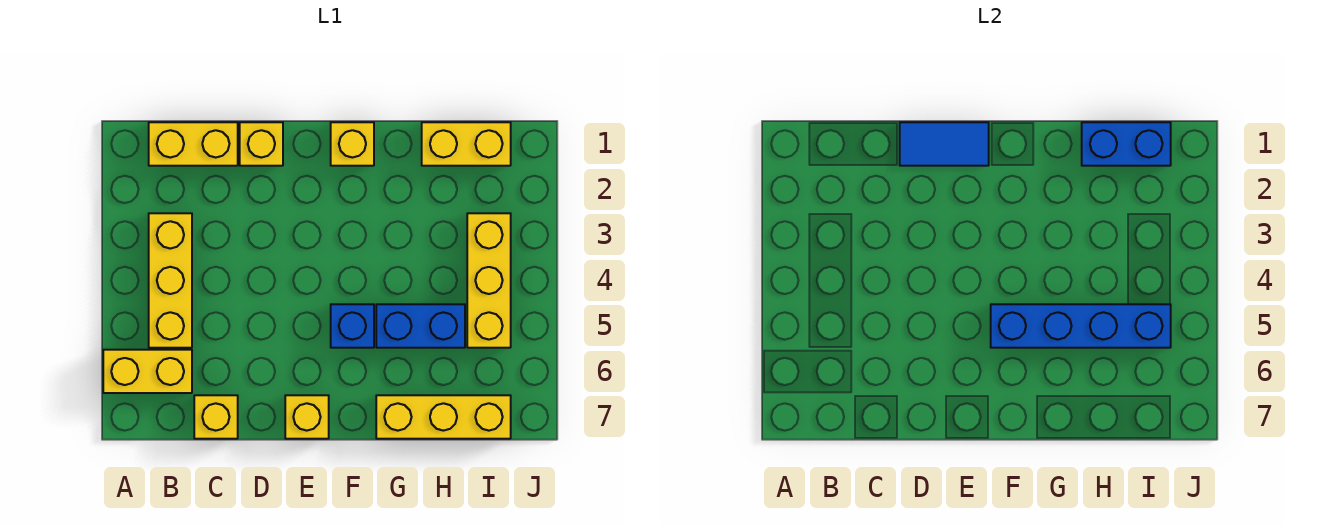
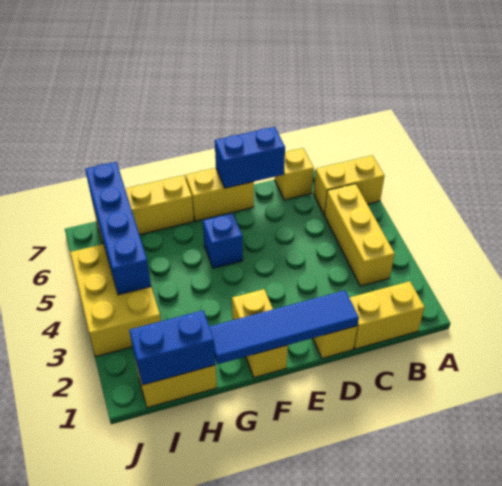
blue tile D1:E1 level 2 -> blue tile D1:G1 level 2
yellow brick E7 level 1 -> yellow brick E7:F7 level 1
yellow brick F1 level 1 -> yellow brick F1:F2 level 1
blue brick F5:I5 level 2 -> blue brick I4:I7 level 2
blue brick G5:H5 level 1 -> blue brick D7:E7 level 2
yellow brick I3:I5 level 1 -> yellow brick I3:J5 level 1

